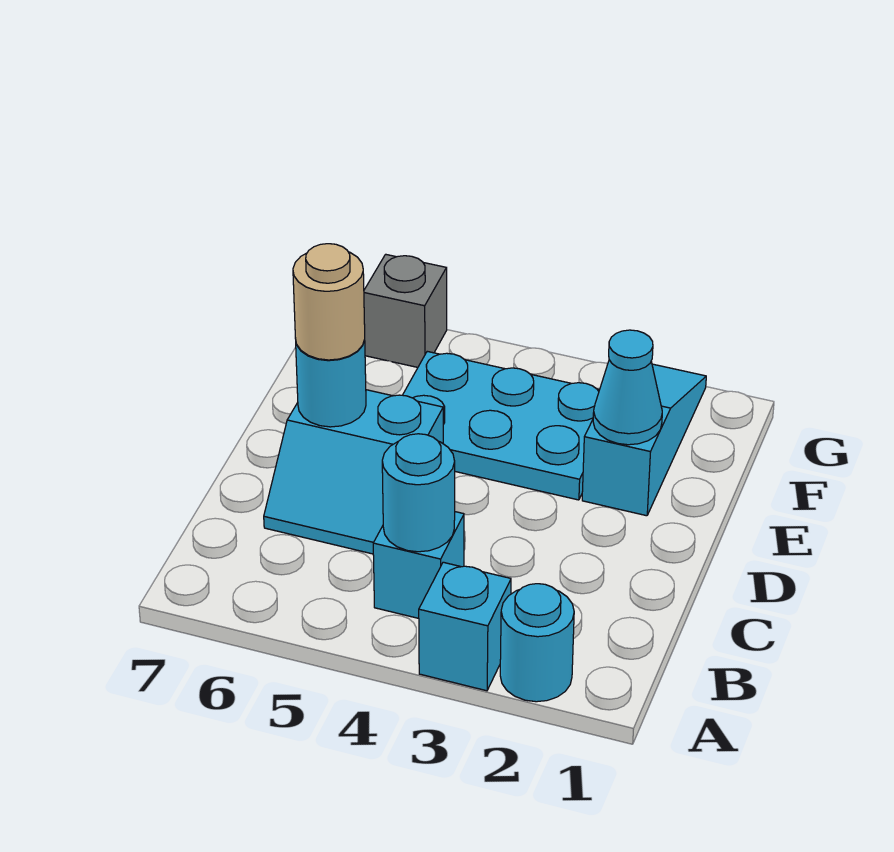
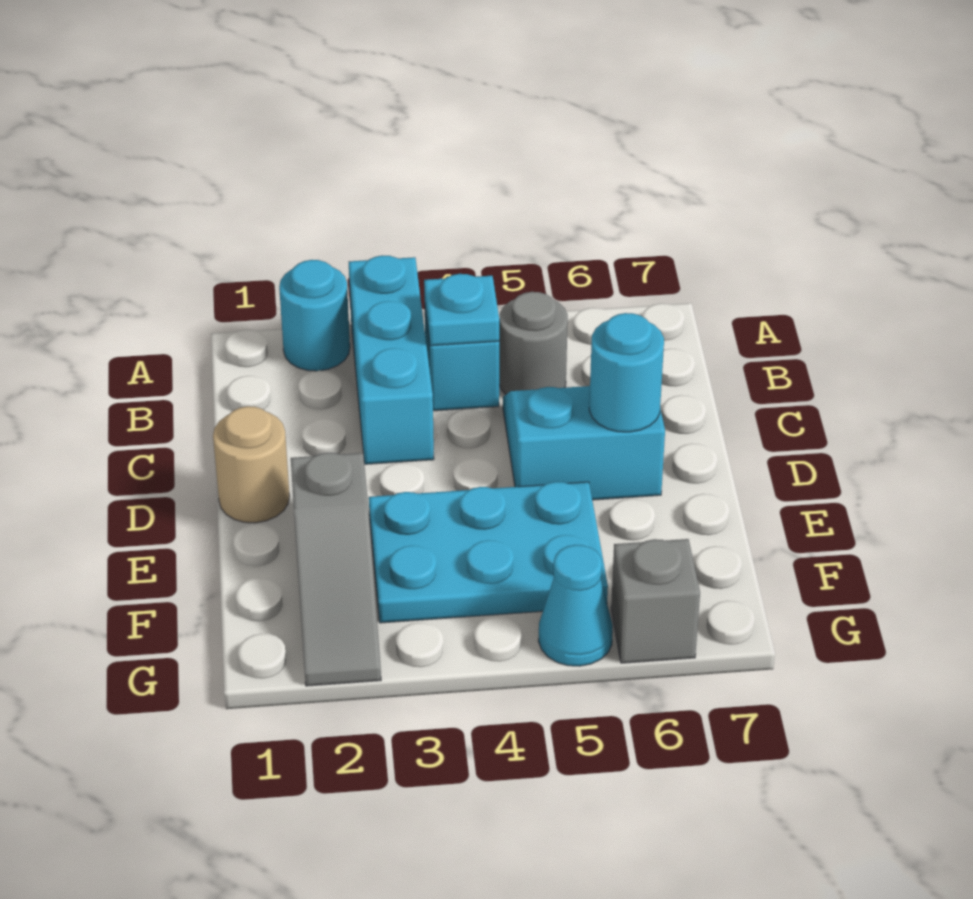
cyan brick A3 level 1 -> cyan brick A3:C3 level 1
cyan round brick B4 level 2 -> cyan plate B4 level 2
none -> grey round brick B5 level 1
tan round brick D6 level 3 -> tan round brick D1 level 1
cyan slope E2:G2 level 1 top E -> grey slope E2:G2 level 1 top E
cyan cone E2 level 2 -> cyan cone G5 level 1

